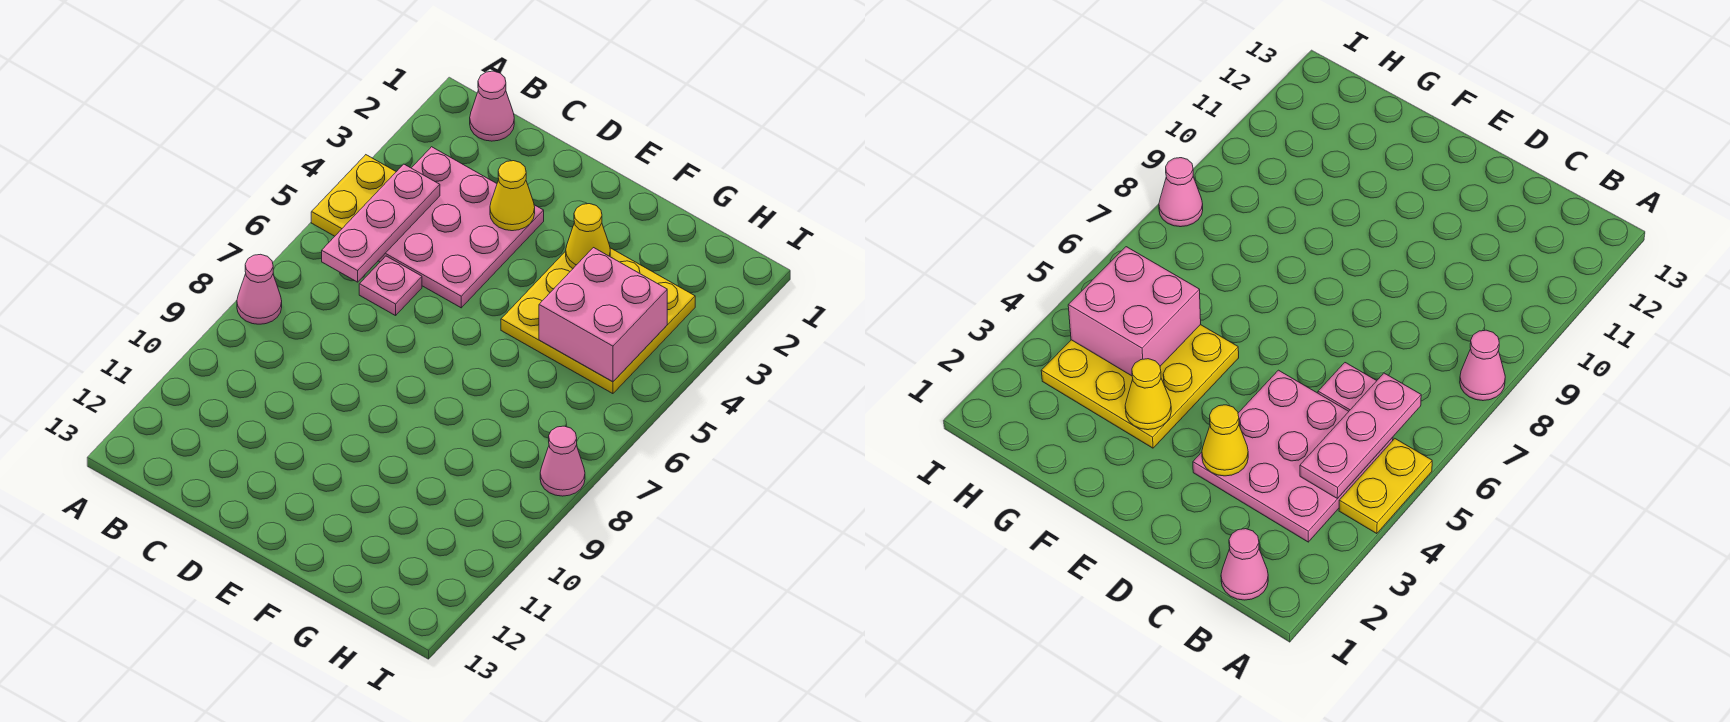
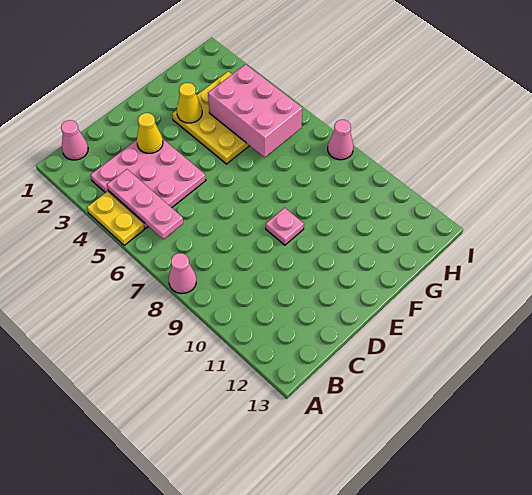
pink plate C6 level 1 -> pink plate E9 level 1
pink brick G4:H5 level 2 -> pink brick G4:H6 level 2

